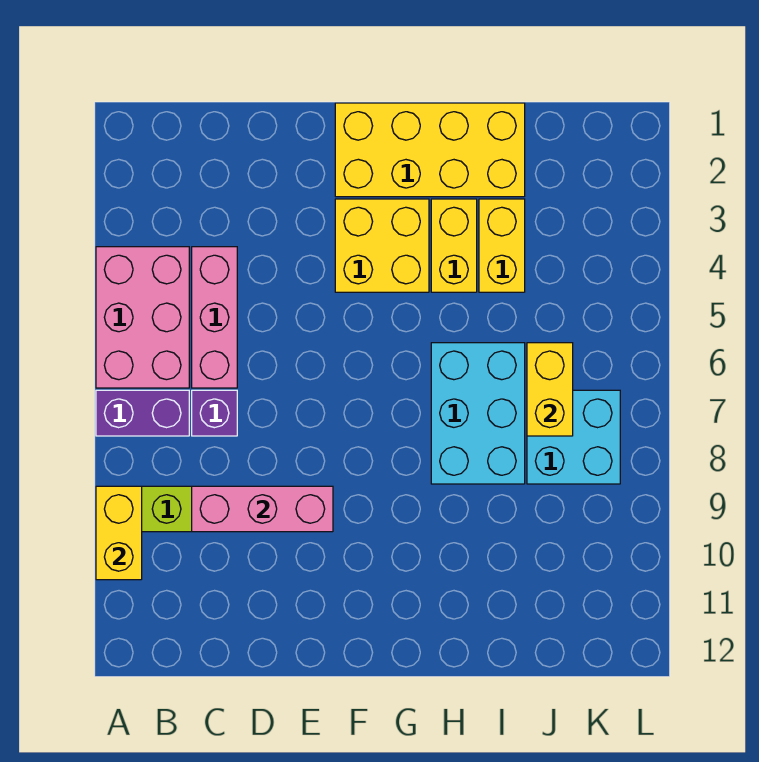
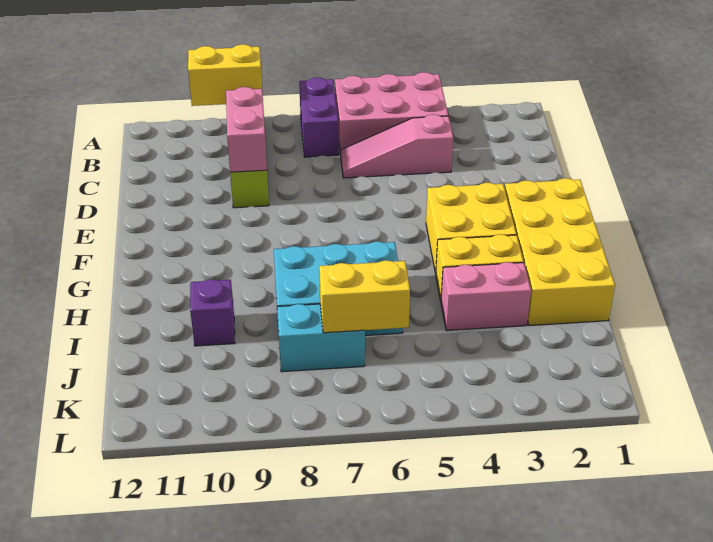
pink brick C4:C6 level 1 -> pink slope C4:C6 level 1 top 4
purple brick C7 level 1 -> purple brick I10 level 1
pink brick C9:E9 level 2 -> pink brick C9:D9 level 2
yellow brick I3:I4 level 1 -> pink brick I3:I4 level 1
cyan brick J7:K8 level 1 -> cyan brick J7:J8 level 1

